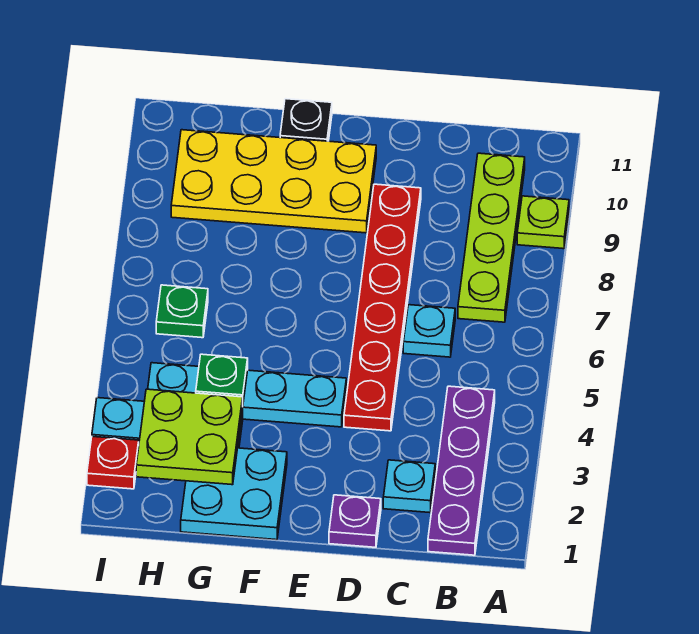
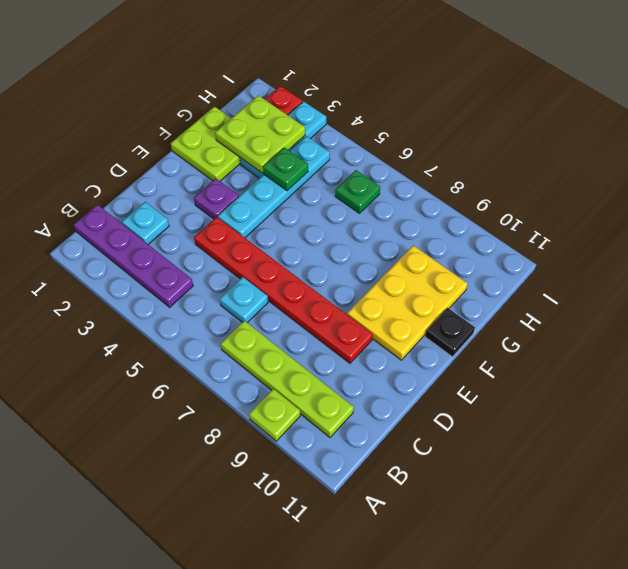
purple plate D1 level 1 -> purple plate E3 level 1
yellow plate E9:H10 level 1 -> yellow plate E9:G10 level 1
cyan plate F1:G2 level 1 -> lime plate F1:G2 level 1

